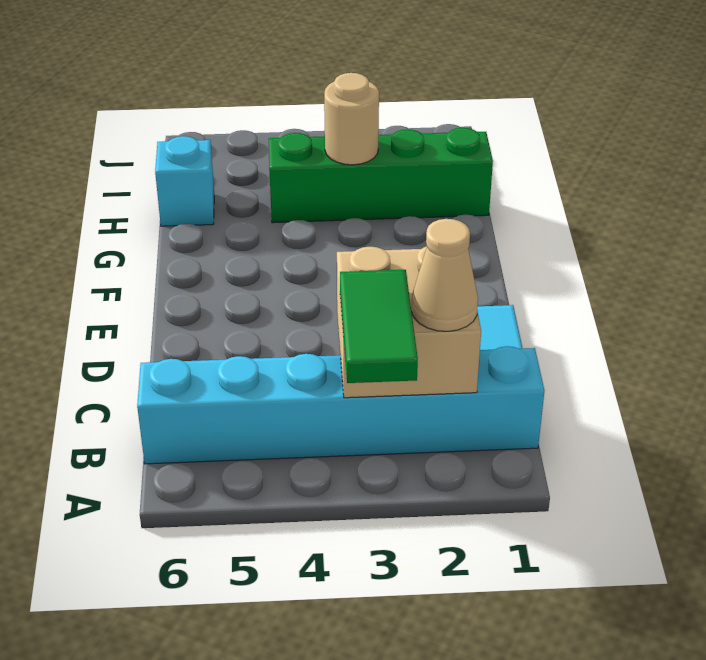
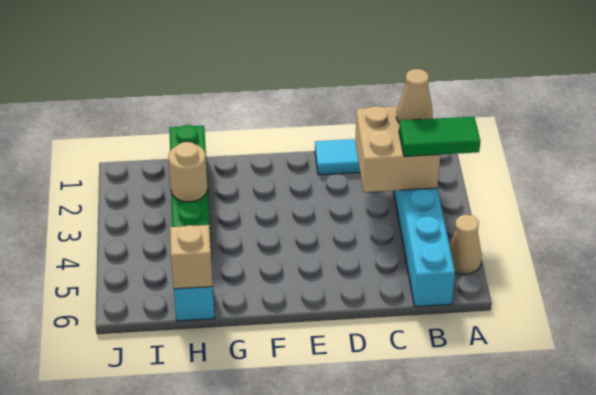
none -> tan cone A5 level 1
none -> tan brick H6 level 2

